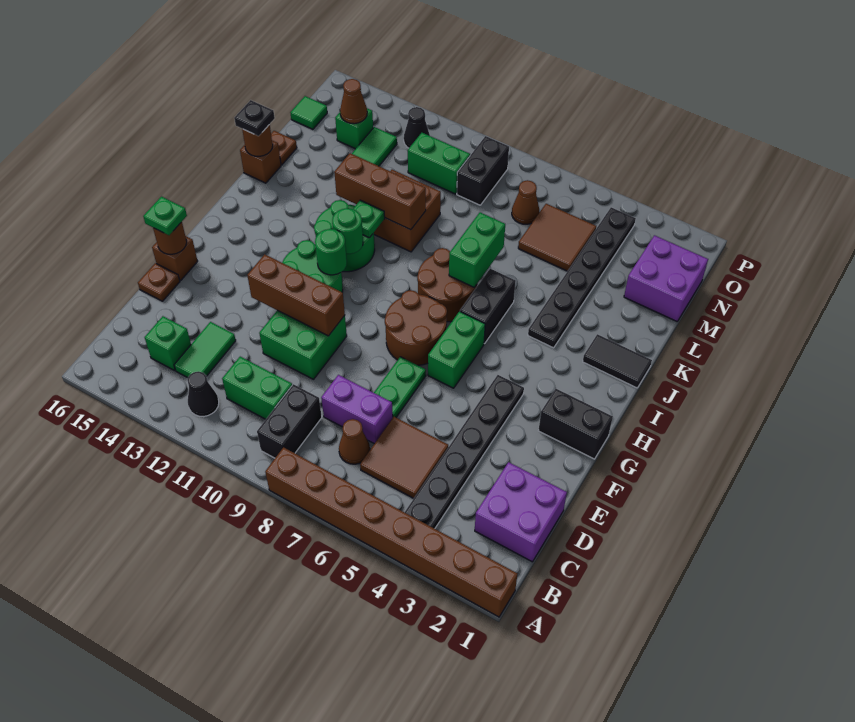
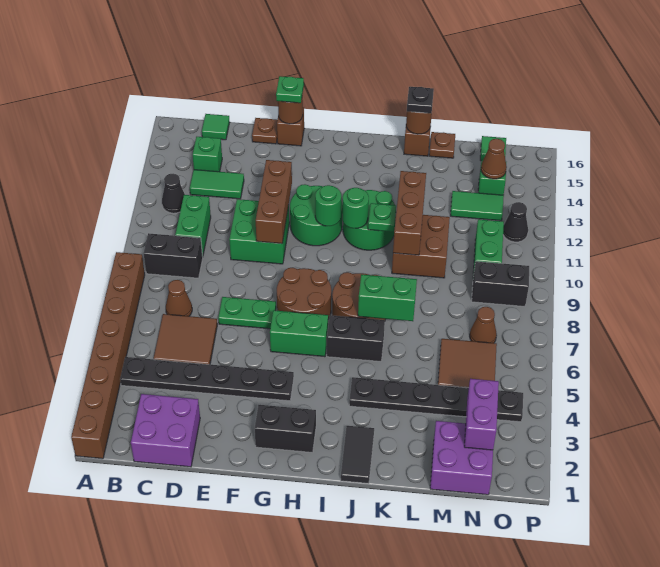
none -> green tile C16 level 1
purple brick D7:D8 level 1 -> purple brick N2:N3 level 2
black brick G1:G2 level 1 -> black brick G2:H2 level 1

